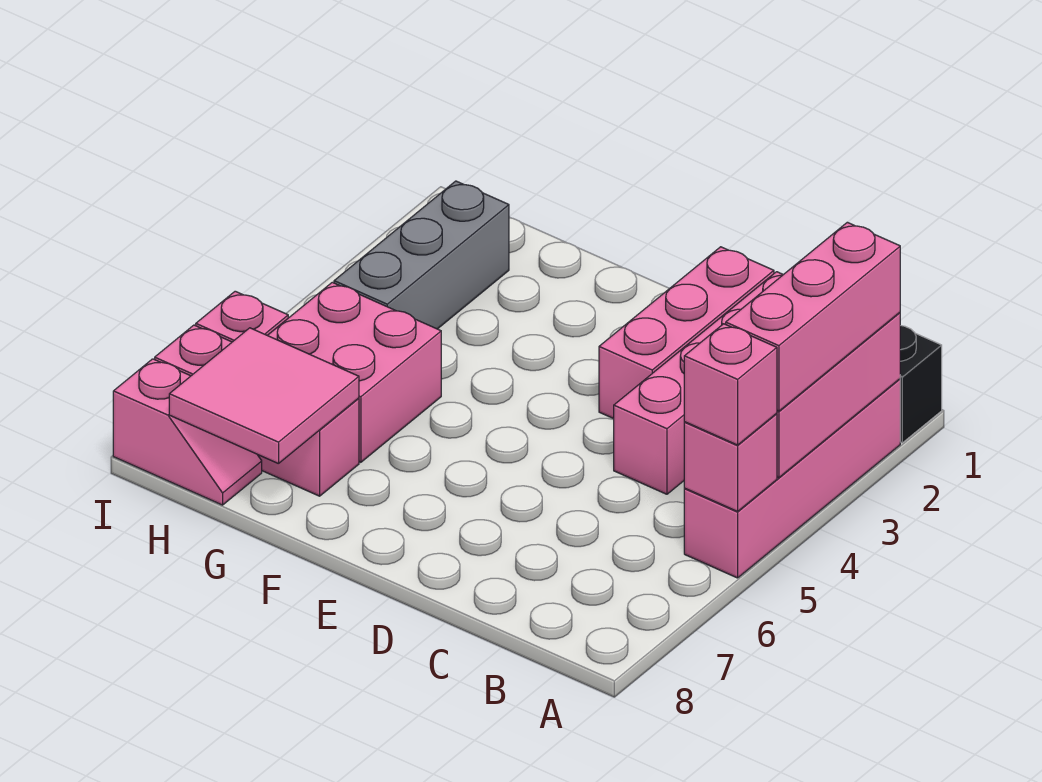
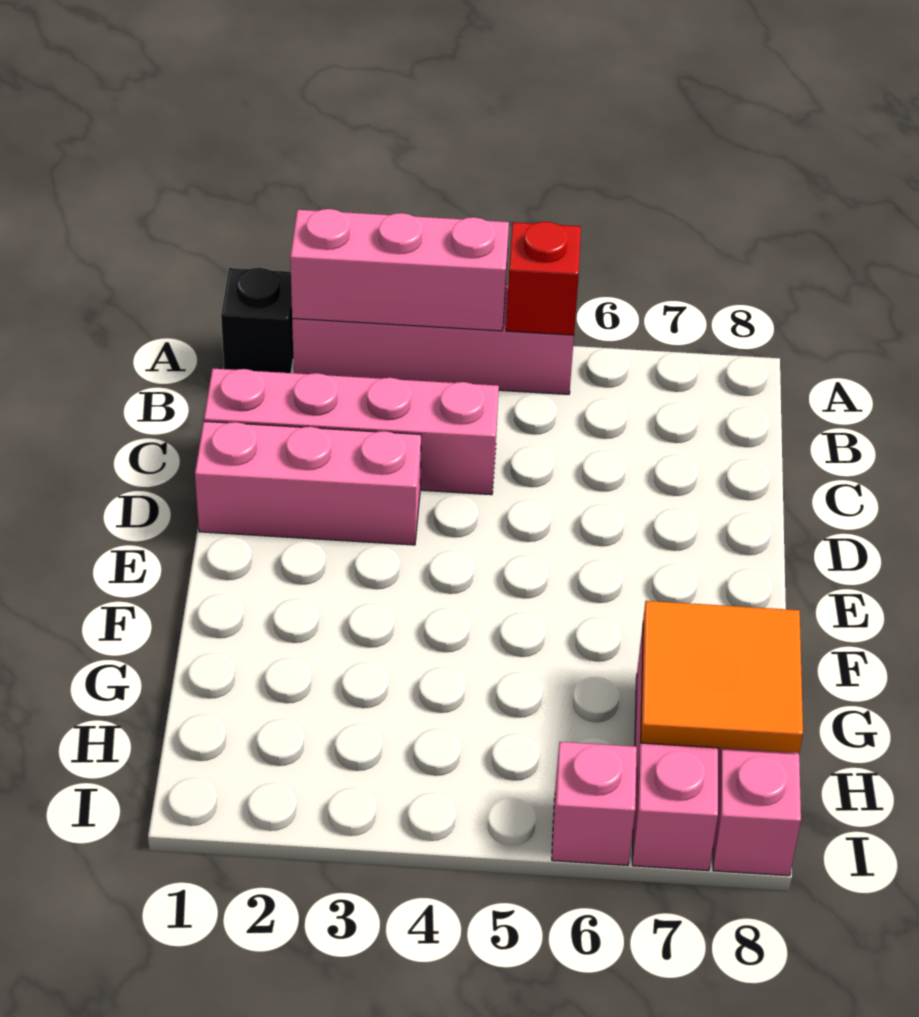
pink brick A2:A4 level 3 -> none
pink brick A5 level 2 -> red brick A5 level 2
pink brick A5 level 3 -> none
pink brick G5:H6 level 1 -> none
pink tile G7:H8 level 2 -> orange tile G7:H8 level 2
grey brick H2:H4 level 1 -> none

